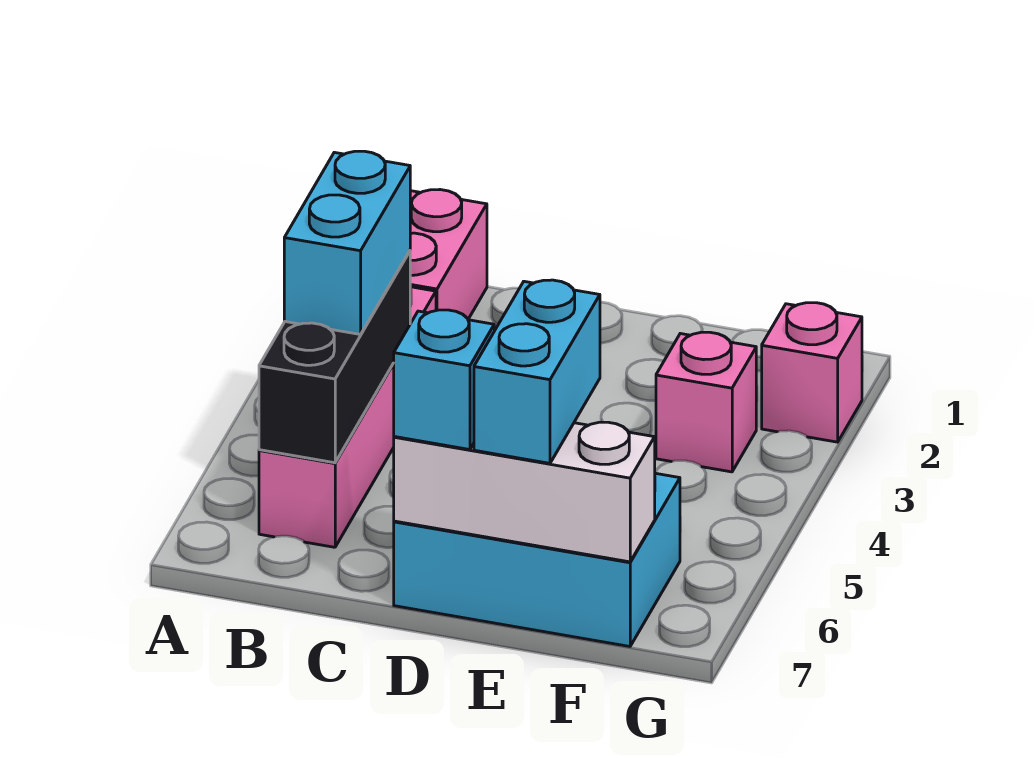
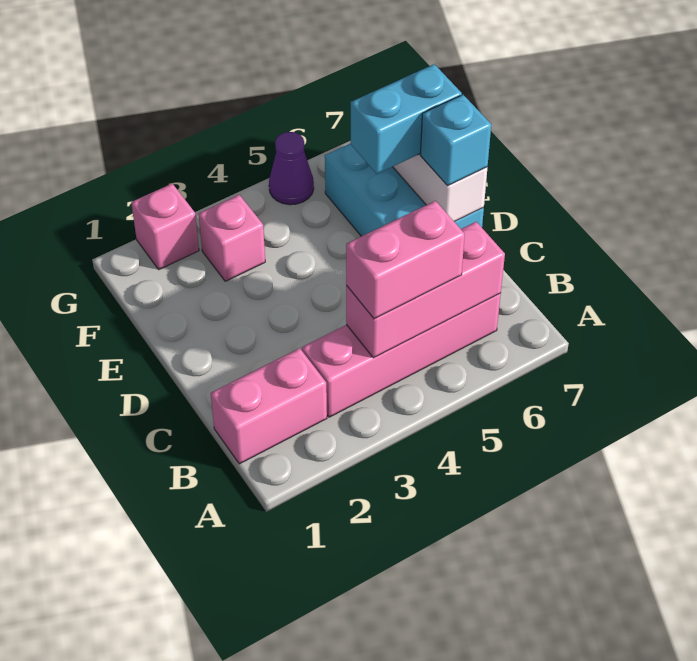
black brick B4:B6 level 2 -> pink brick B4:B6 level 2
cyan brick B4:B5 level 3 -> pink brick B4:B5 level 3
none -> purple cone G5 level 1

